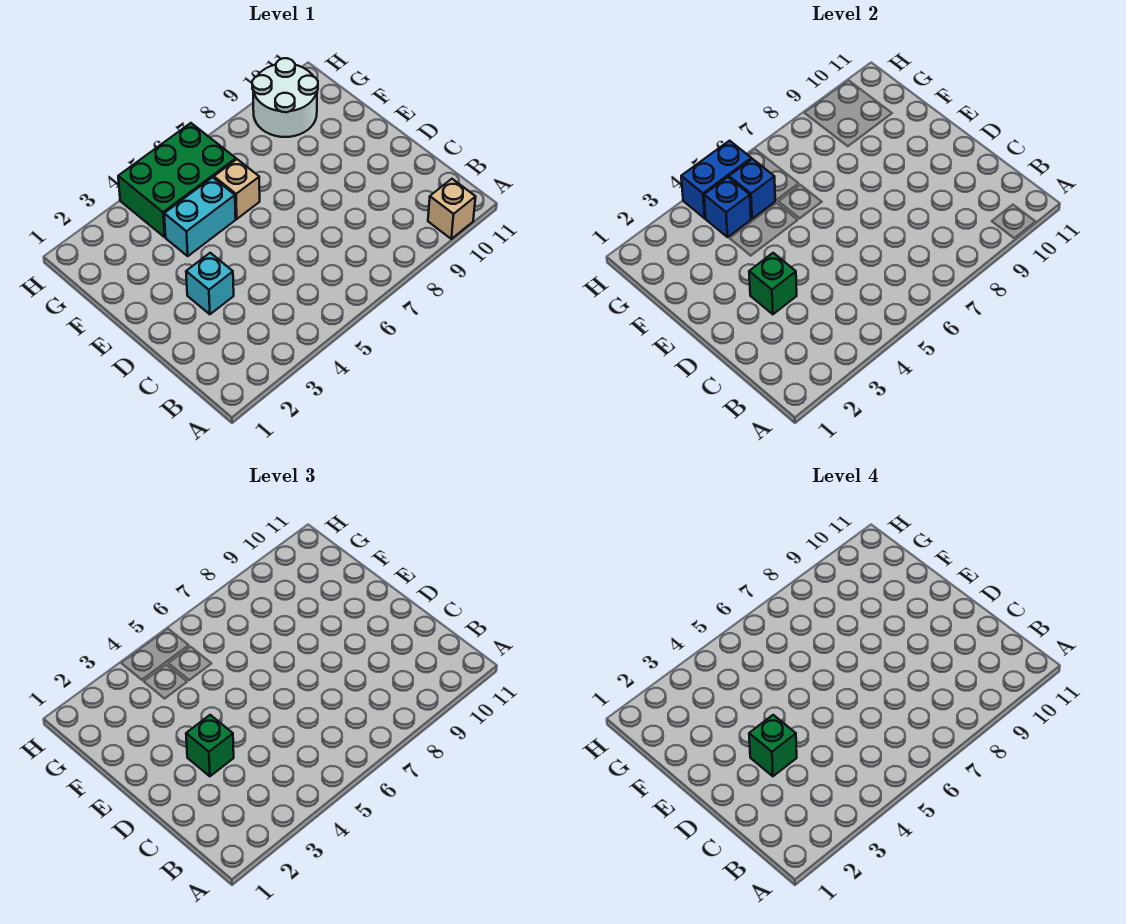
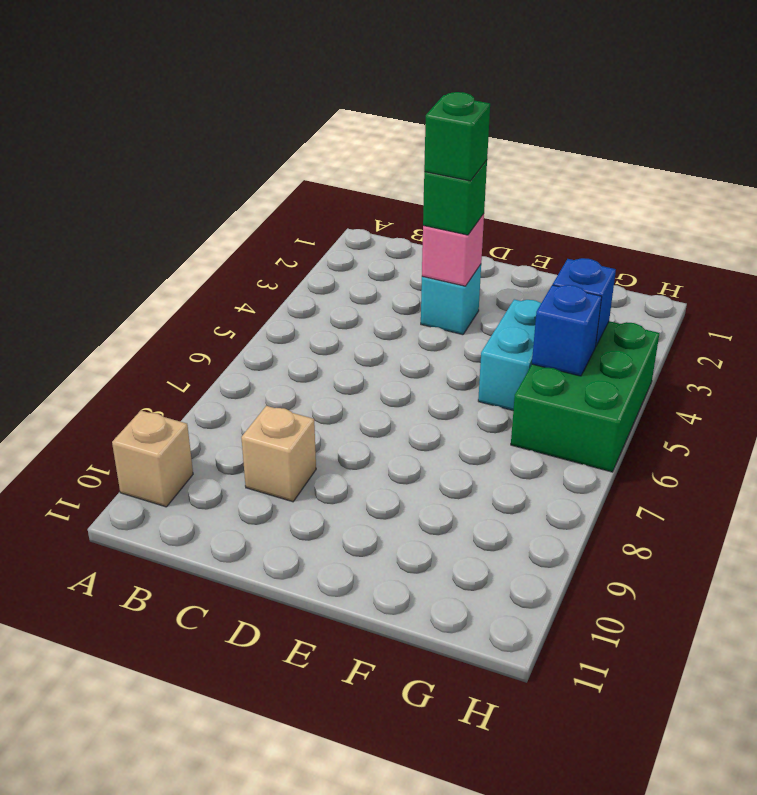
green brick D3 level 2 -> pink brick D3 level 2
tan brick F6 level 1 -> tan brick C9 level 1
white round brick G9:H10 level 1 -> none
blue brick H4:H5 level 2 -> none

